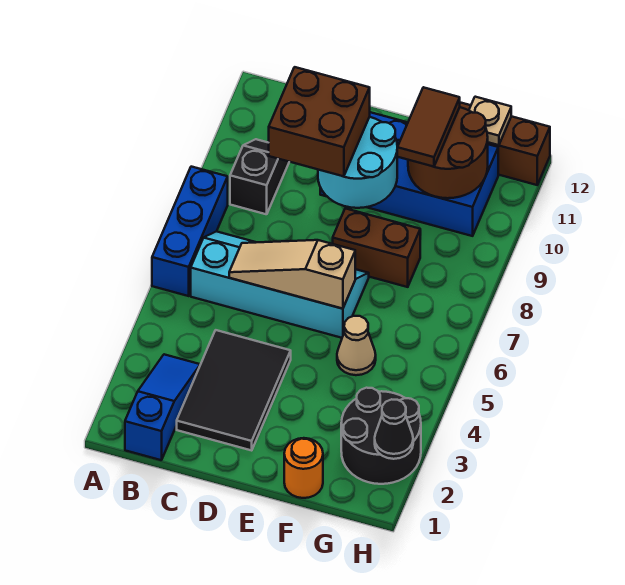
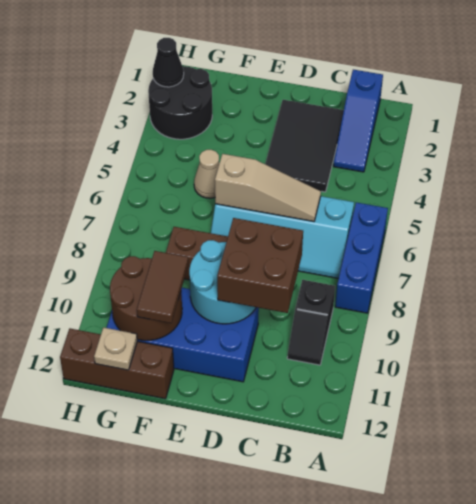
orange round brick F1 level 1 -> none

